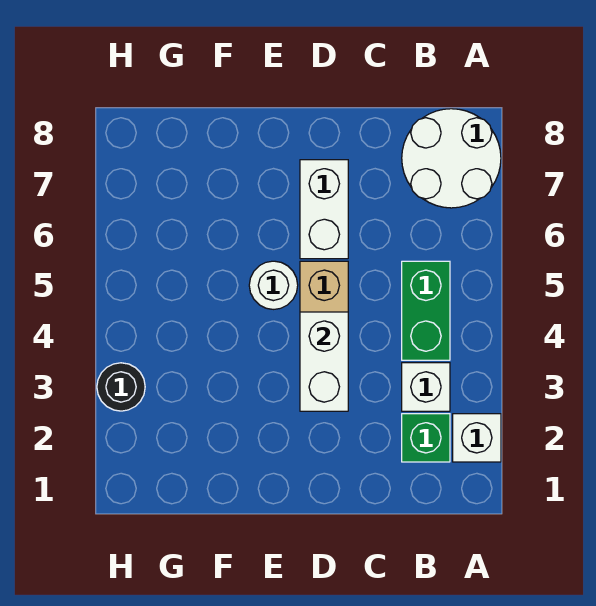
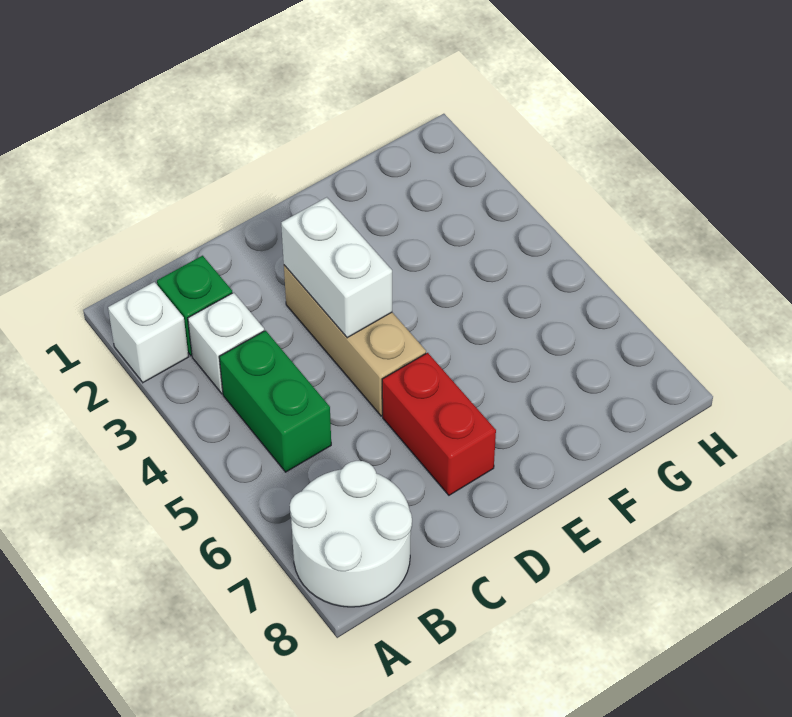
white brick D6:D7 level 1 -> red brick D6:D7 level 1
white round brick E5 level 1 -> none
black round brick H3 level 1 -> none

